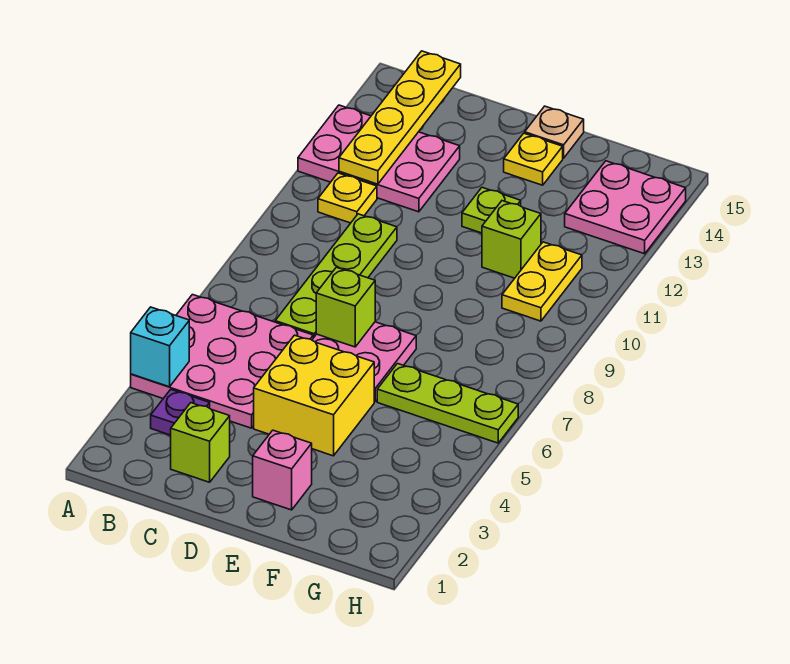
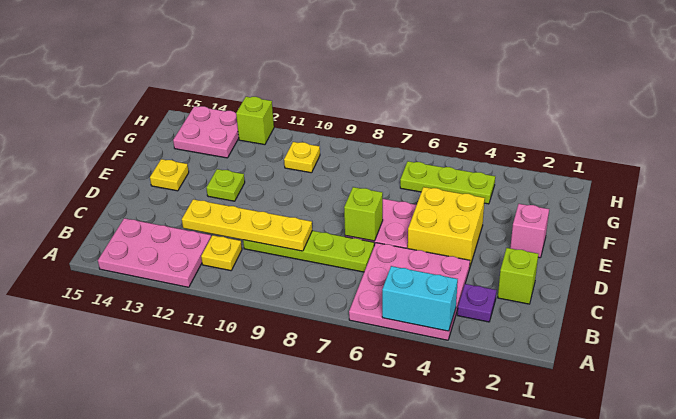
cyan brick A4 level 2 -> cyan brick A4:A5 level 2
pink plate A12:C13 level 1 -> pink plate A12:B14 level 1
yellow plate B12:B15 level 2 -> yellow plate C9:C12 level 2
tan plate E15 level 1 -> none
lime plate F6:H6 level 1 -> lime plate G4:G6 level 1
lime brick F11 level 1 -> lime brick H12 level 1
yellow plate G10:G11 level 1 -> yellow plate G10 level 1

